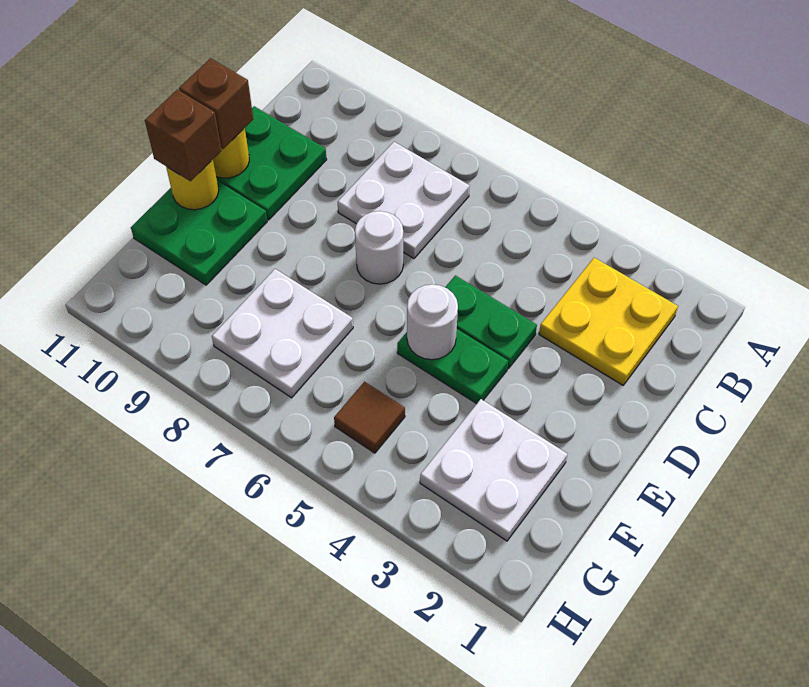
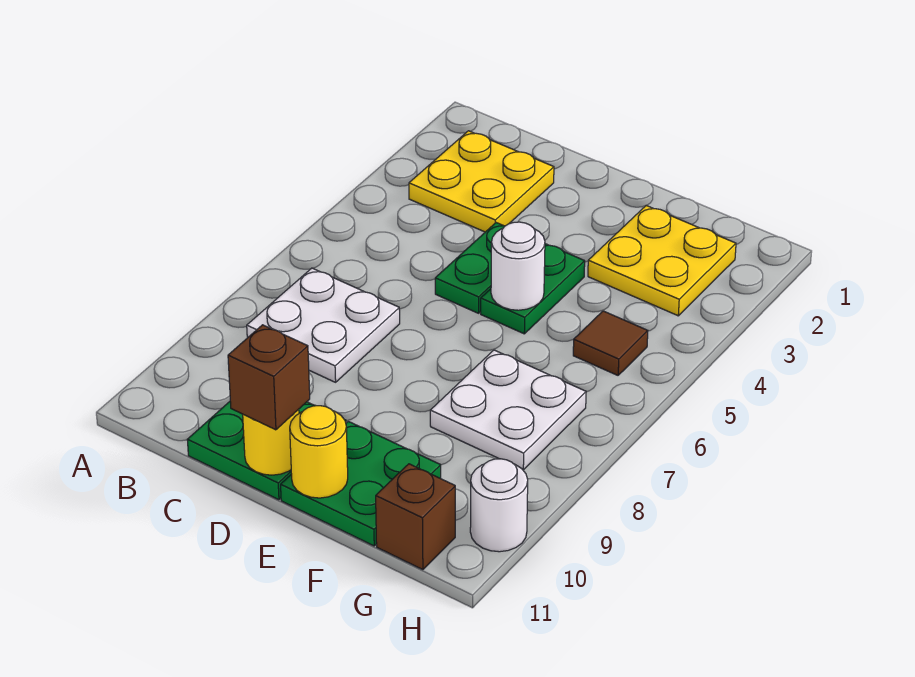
white round brick D7 level 1 -> white round brick H10 level 1
brown brick E11 level 3 -> brown brick G11 level 1
white plate F2:G3 level 1 -> yellow plate F2:G3 level 1

